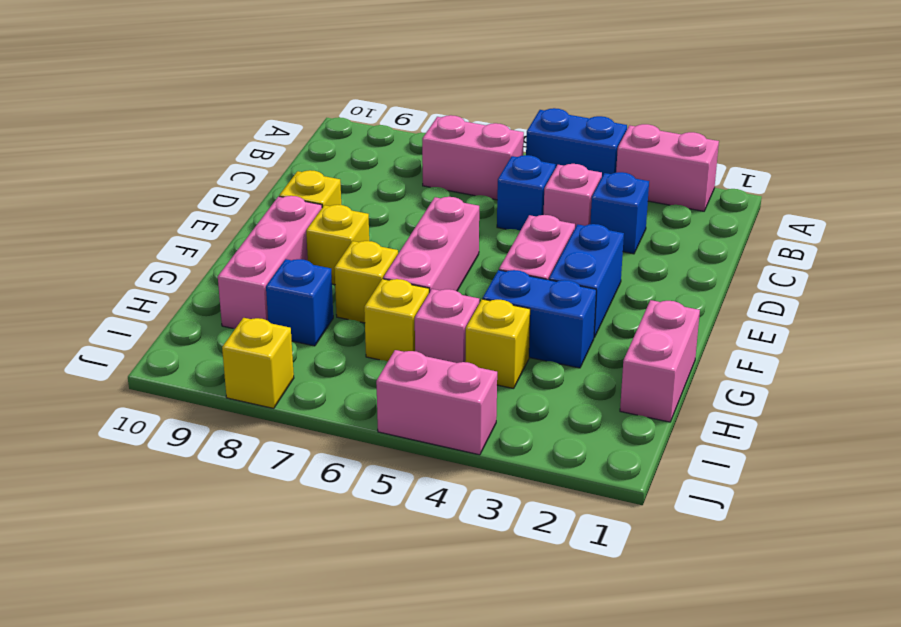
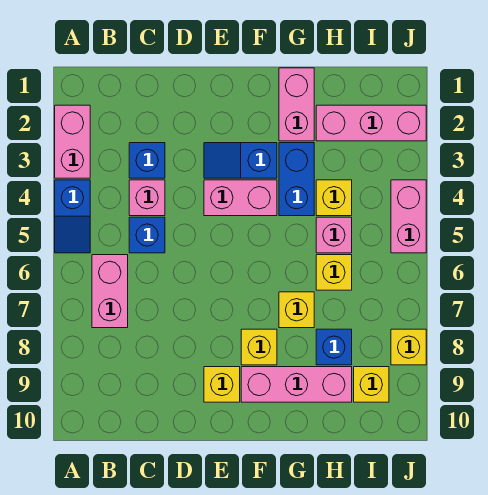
blue brick A4:A5 level 1 -> blue slope A4:A5 level 1 top 4
blue brick E3:F3 level 1 -> blue slope E3:F3 level 1 top F
pink brick E6:G6 level 1 -> pink brick H2:J2 level 1
pink brick G1:H1 level 1 -> pink brick G1:G2 level 1
none -> yellow brick I9 level 1

